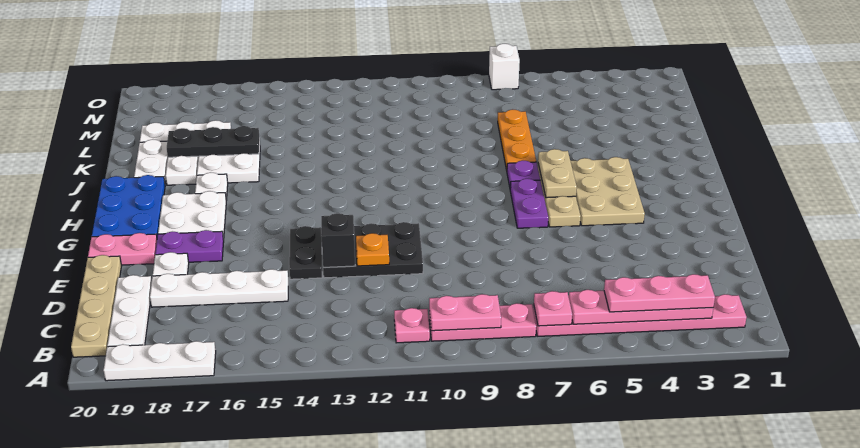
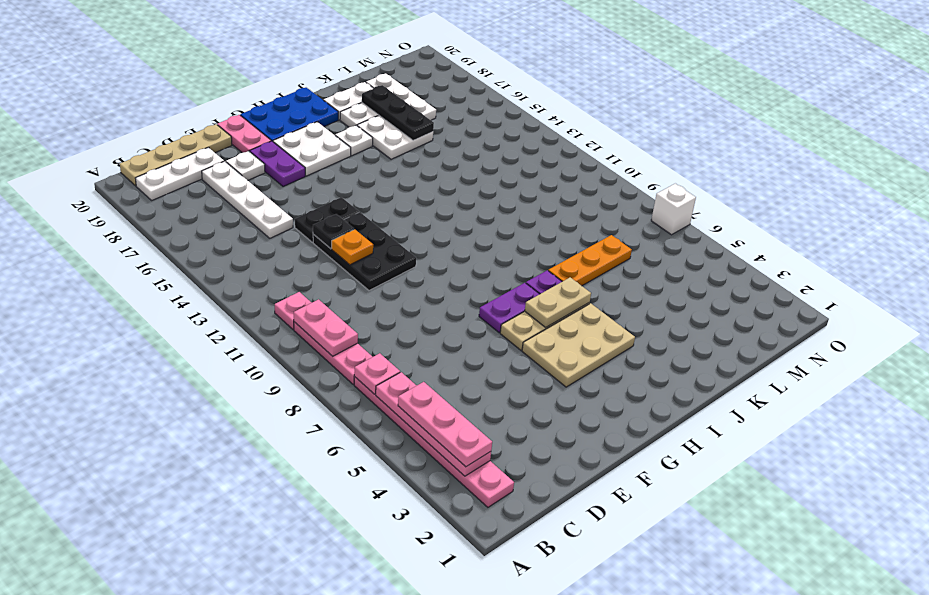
white plate A17:A19 level 1 -> none
black brick E13 level 2 -> black plate E13 level 2

